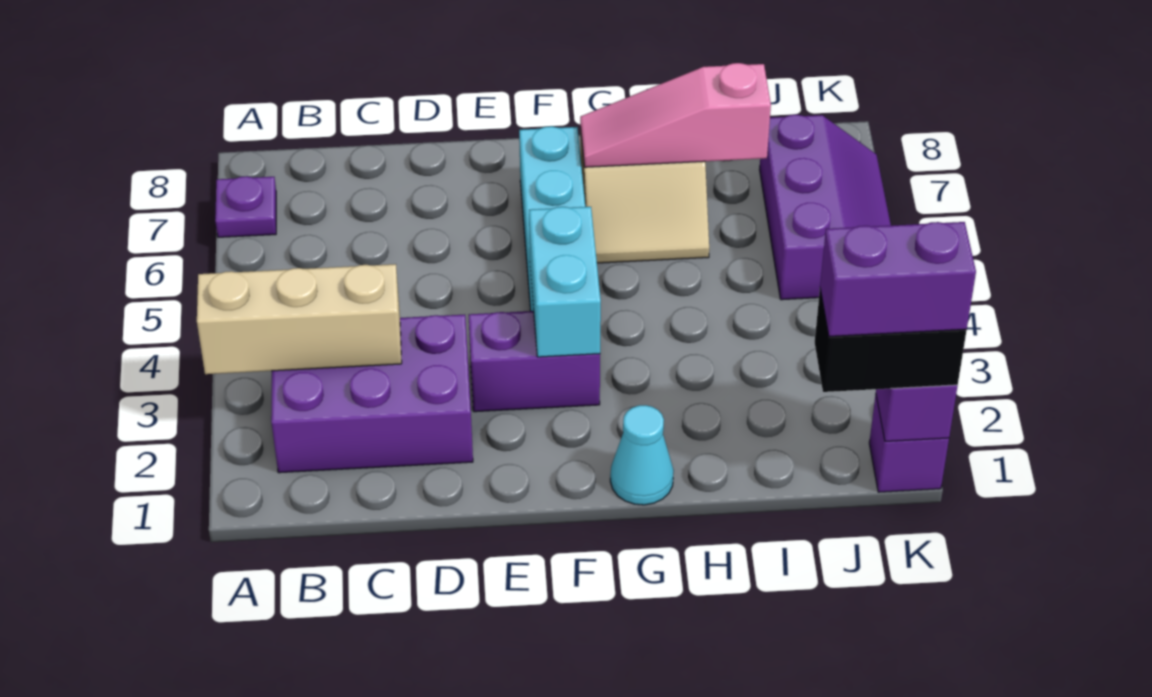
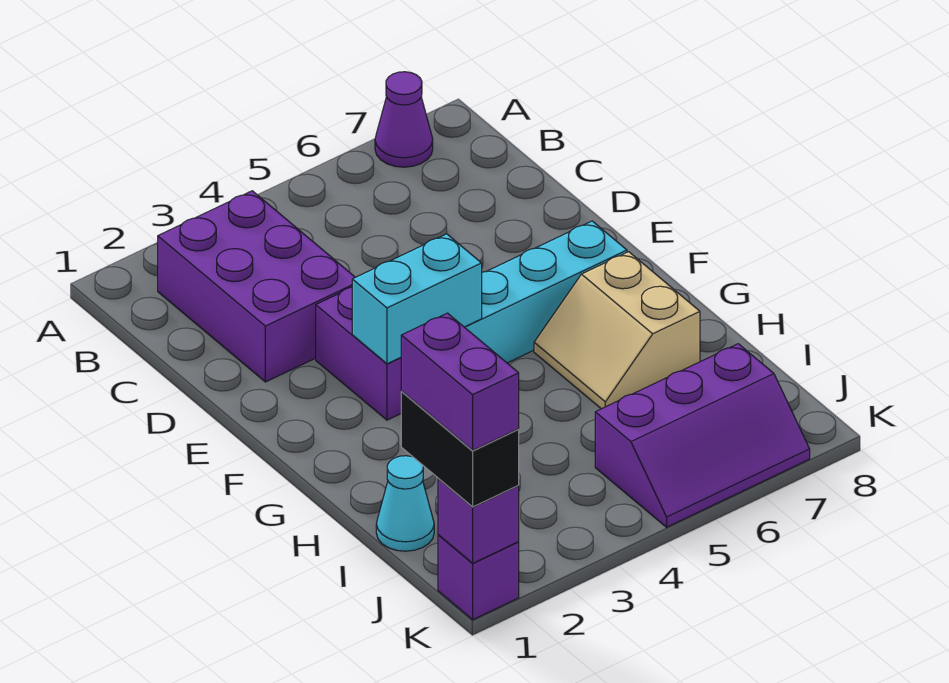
tan brick A3:C3 level 2 -> none
purple plate A7 level 1 -> purple cone A7 level 1
cyan cone G1 level 1 -> cyan cone I1 level 1
pink slope G7:I7 level 2 top I -> none

